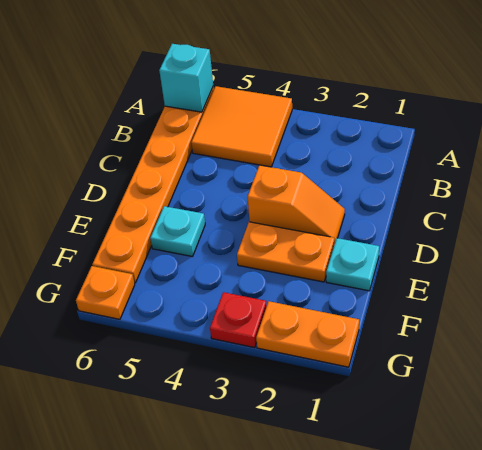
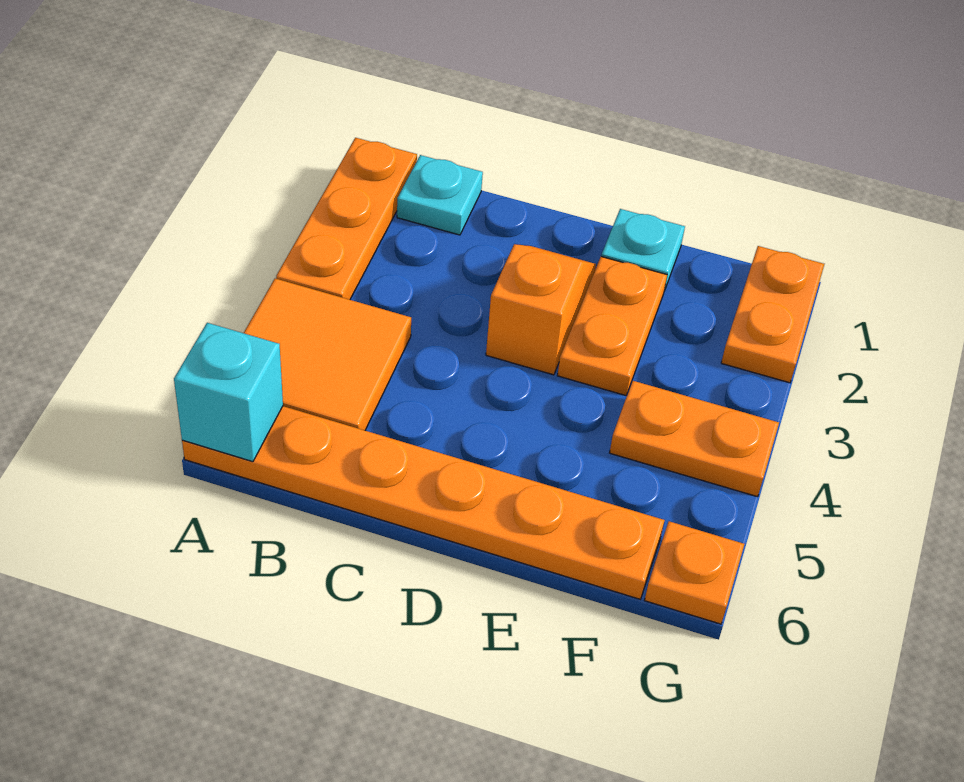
none -> orange plate A1:A3 level 1
cyan plate E5 level 1 -> cyan plate B1 level 1
none -> orange plate F4:G4 level 1
red plate G3 level 1 -> none

